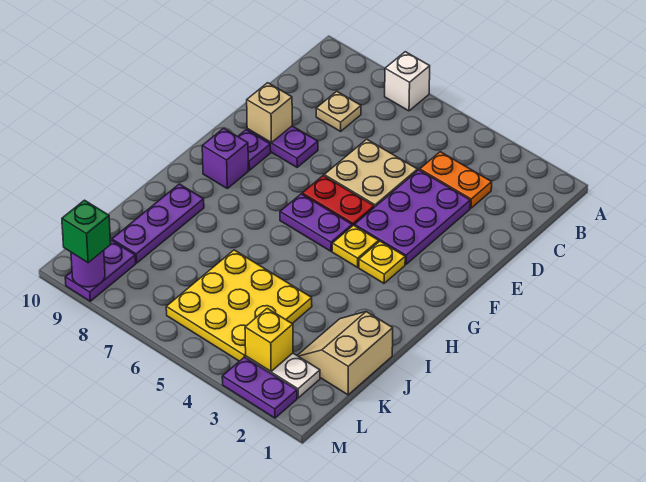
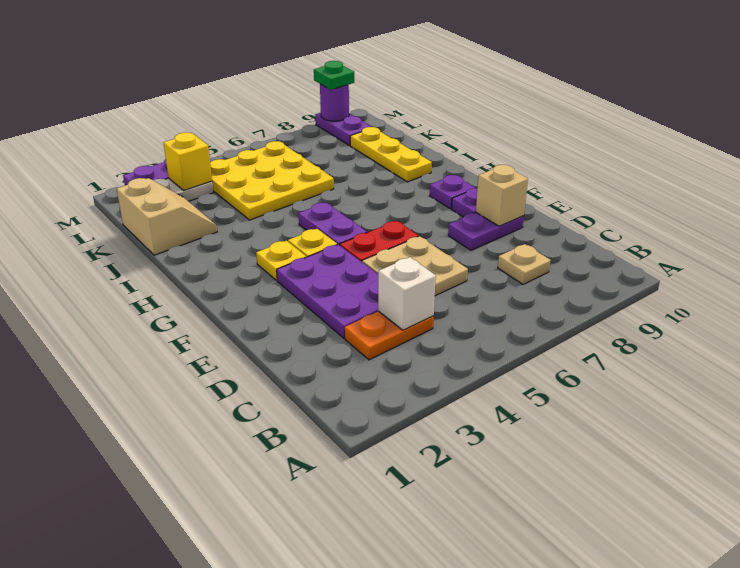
white brick A7 level 1 -> white brick C4 level 2
purple plate G5:G6 level 1 -> purple plate G5:H5 level 1
purple brick G9 level 1 -> purple plate G9 level 1
purple plate I9:K9 level 1 -> yellow plate I9:K9 level 1
green brick M9 level 3 -> green plate M9 level 3

